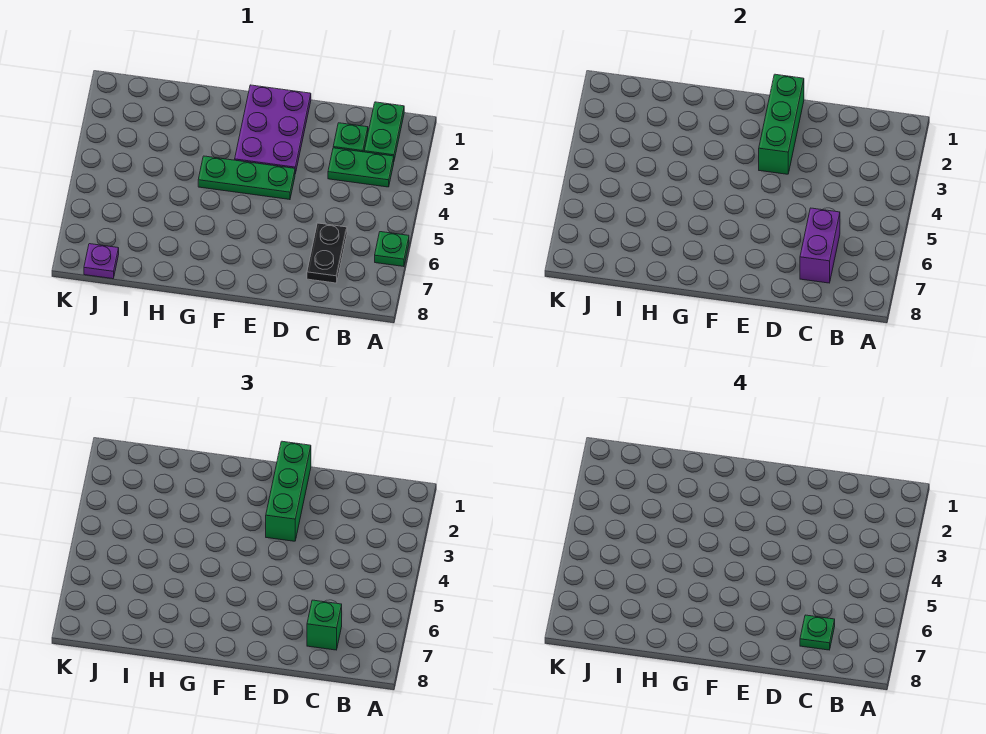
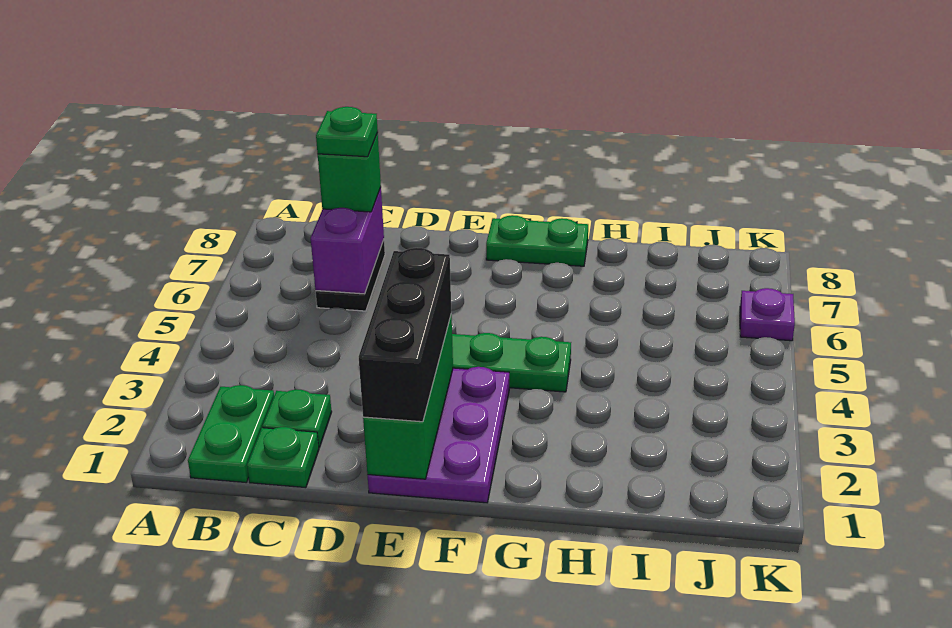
green plate A6 level 1 -> green plate C1 level 1
green plate B3:C3 level 1 -> green plate F8:G8 level 1
green brick E1:E3 level 3 -> black brick E1:E3 level 3
purple plate J8 level 1 -> purple plate K6 level 1

